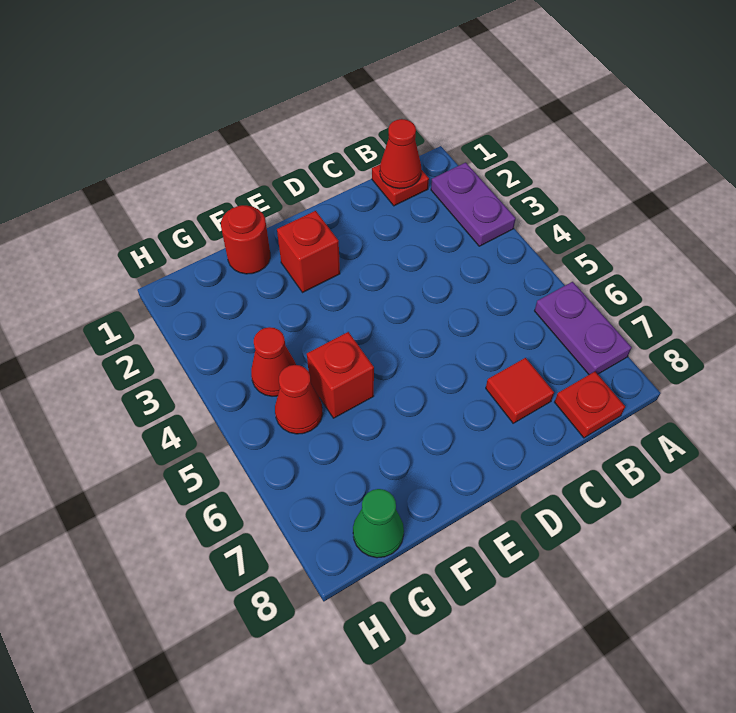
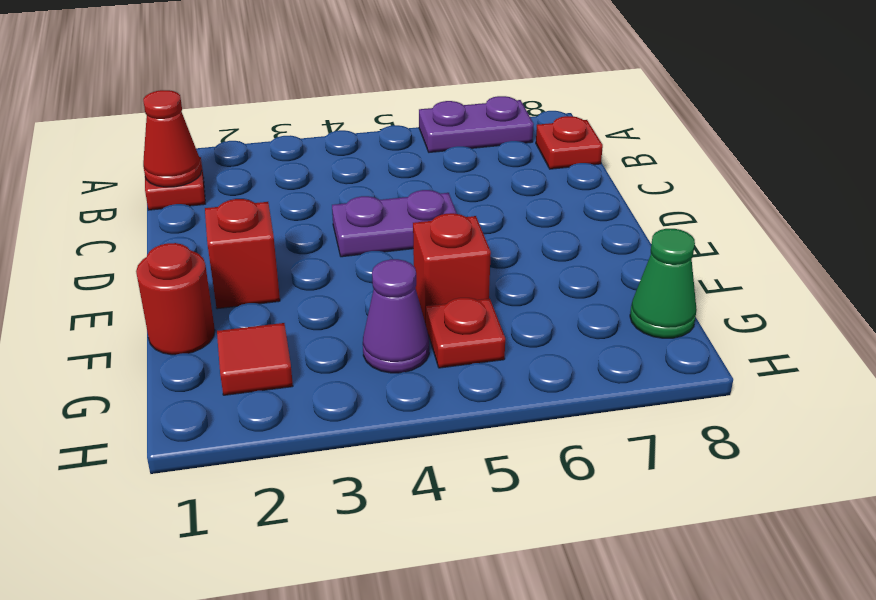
purple plate A2:A3 level 1 -> purple plate D4:D5 level 1
red tile C7 level 1 -> red tile G2 level 1
red cone G4 level 1 -> purple cone G4 level 1
red cone G5 level 1 -> red plate G5 level 1

